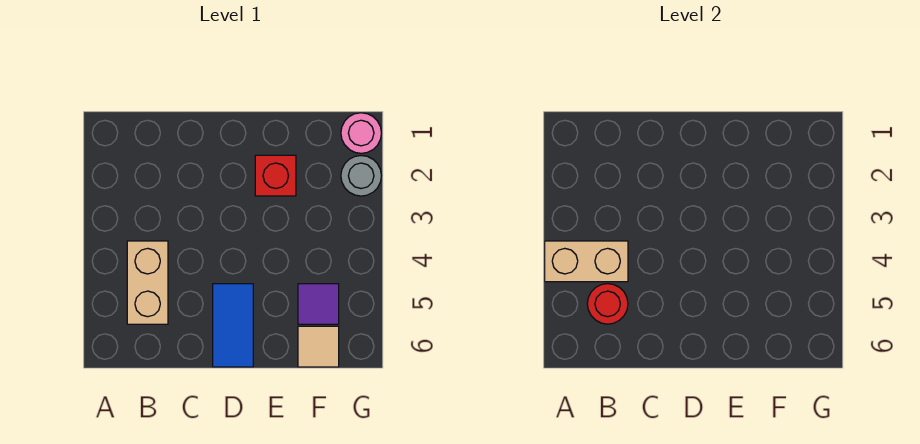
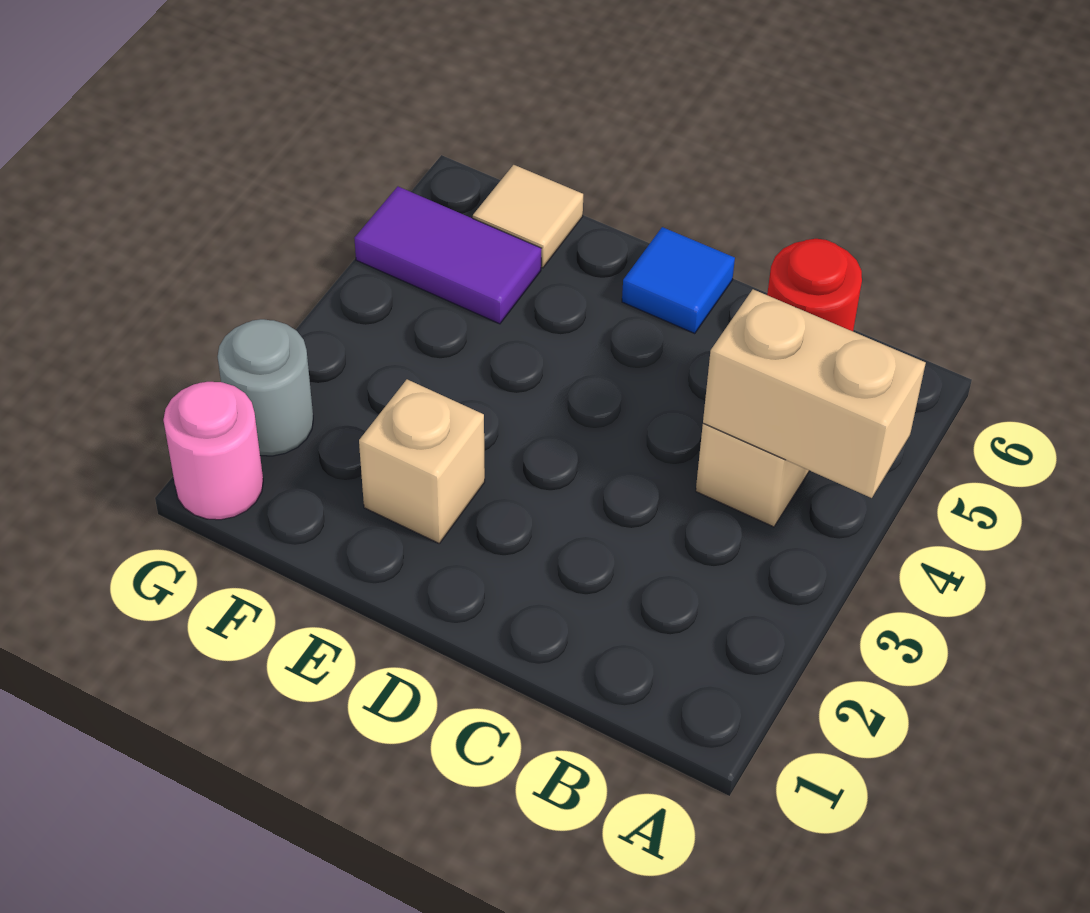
blue tile D5:D6 level 1 -> blue tile D6 level 1
red brick E2 level 1 -> tan brick E2 level 1
purple tile F5 level 1 -> purple tile F5:G5 level 1

